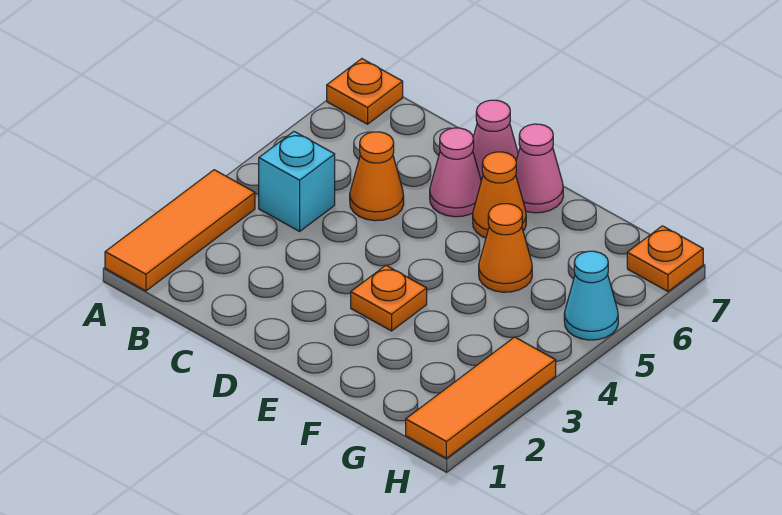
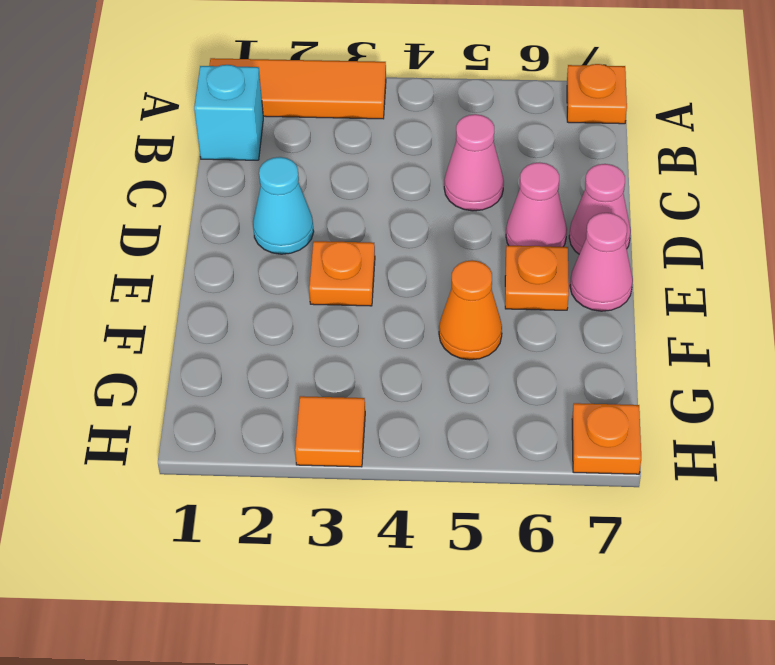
cyan brick B4 level 1 -> cyan brick B1 level 1
orange cone C5 level 1 -> pink cone C5 level 1
orange cone E6 level 1 -> orange plate E6 level 1
orange tile H1:H3 level 1 -> orange tile H3 level 1
cyan cone H5 level 1 -> cyan cone D2 level 1

